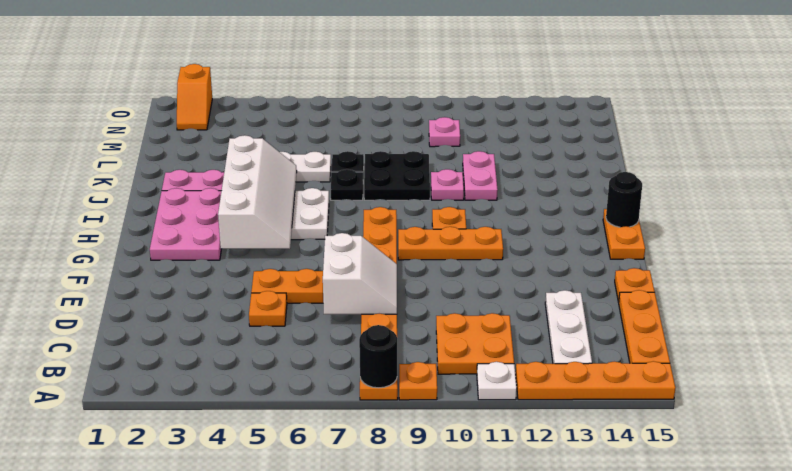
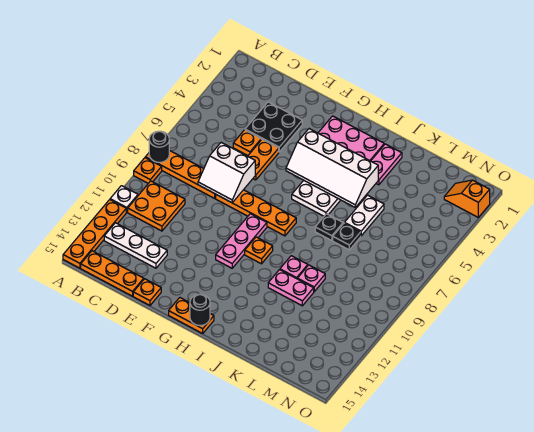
orange plate G9:G11 level 1 -> pink plate G9:G11 level 1
black plate J8:K9 level 1 -> black plate D3:E4 level 1
pink plate M10 level 1 -> pink plate K10 level 1

